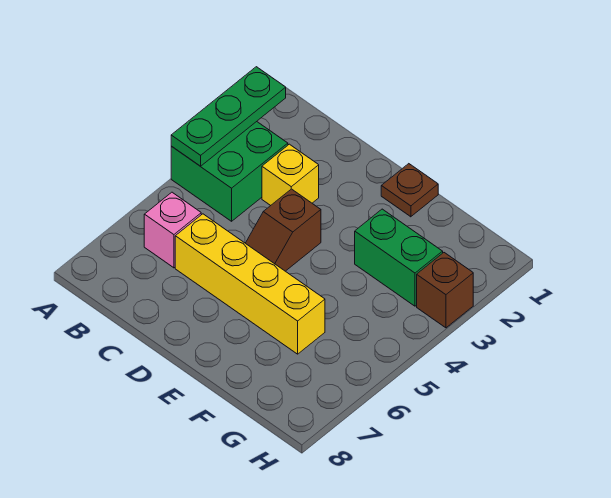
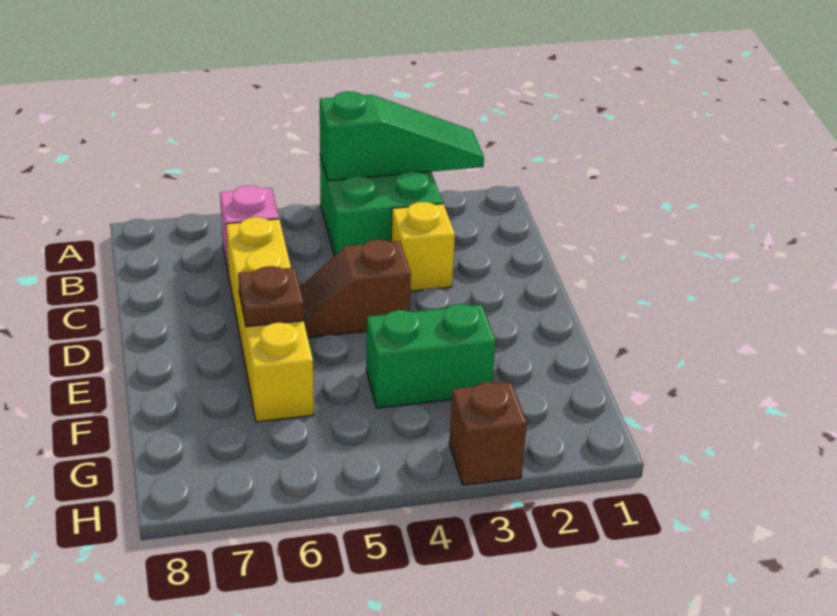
green plate A2:A4 level 2 -> green slope A2:A4 level 2 top 4
brown plate E1 level 1 -> brown plate E6 level 2
green brick F3:G3 level 1 -> green brick F3:F4 level 1

